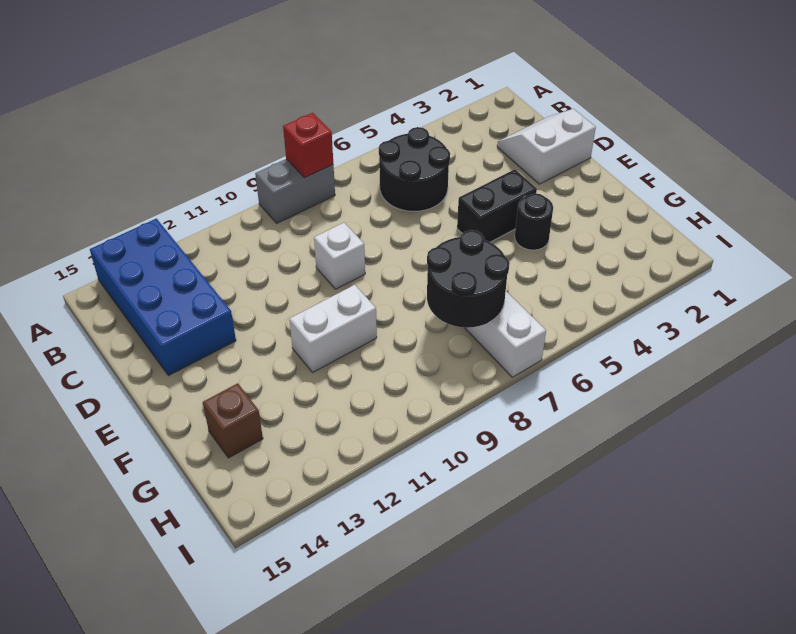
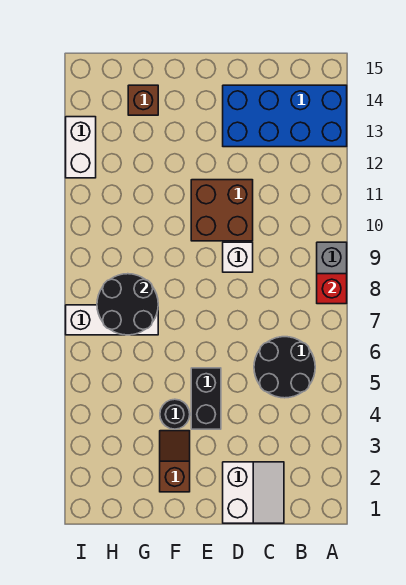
none -> brown brick D10:E11 level 1
none -> brown slope F2:F3 level 1 top 2
white brick F10:F11 level 1 -> white brick I12:I13 level 1

